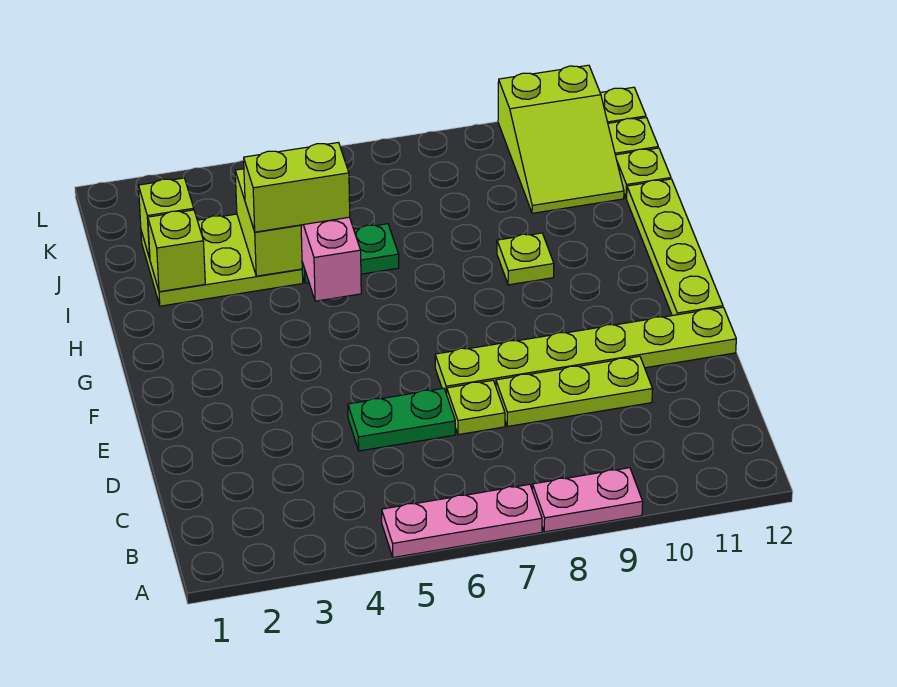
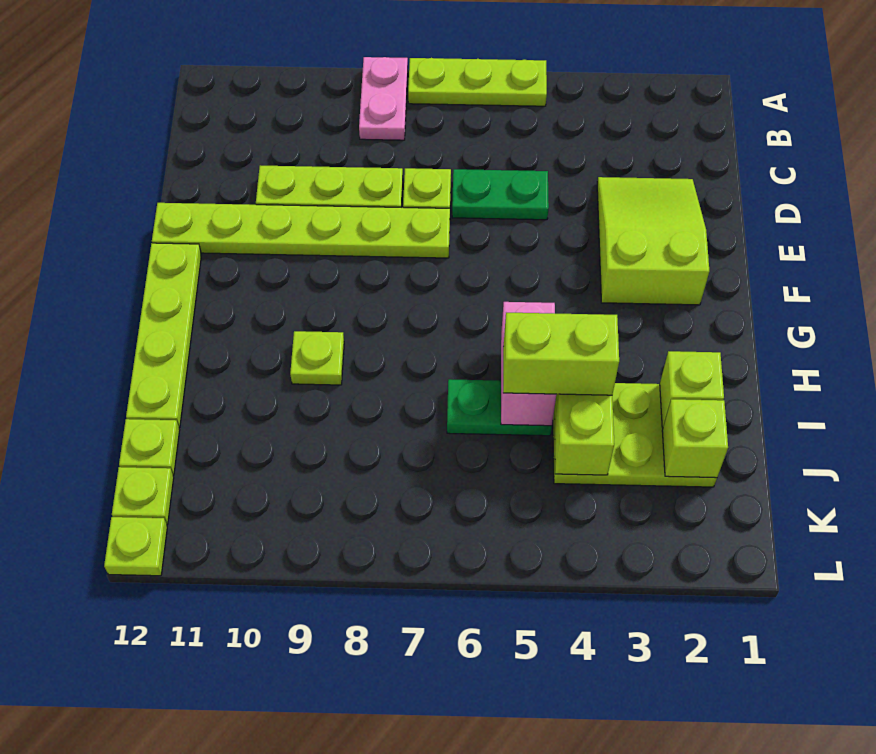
pink plate A5:A7 level 1 -> lime plate A5:A7 level 1
pink plate A8:A9 level 1 -> pink plate A8:B8 level 1
lime slope J10:L11 level 1 top L -> lime slope D2:F3 level 1 top F

